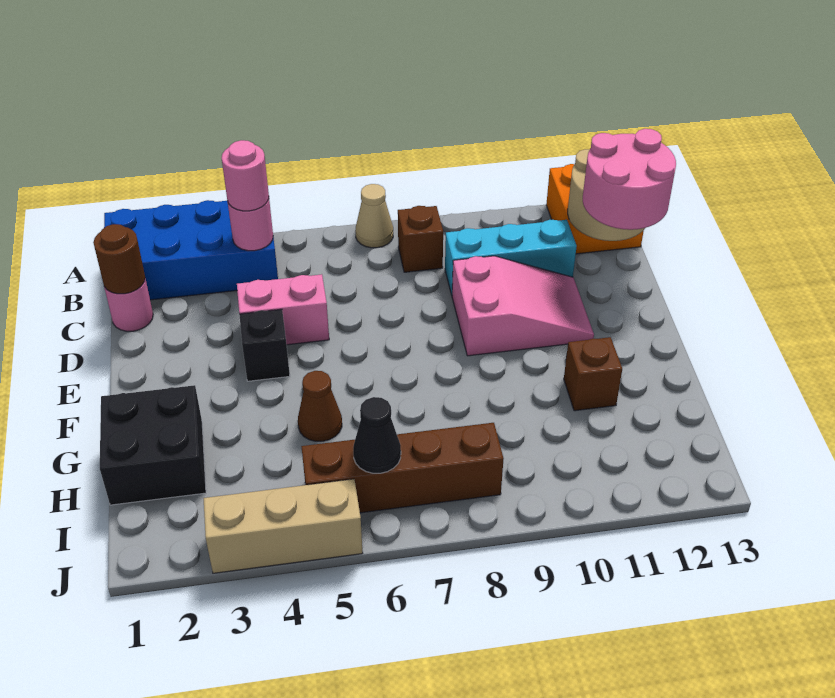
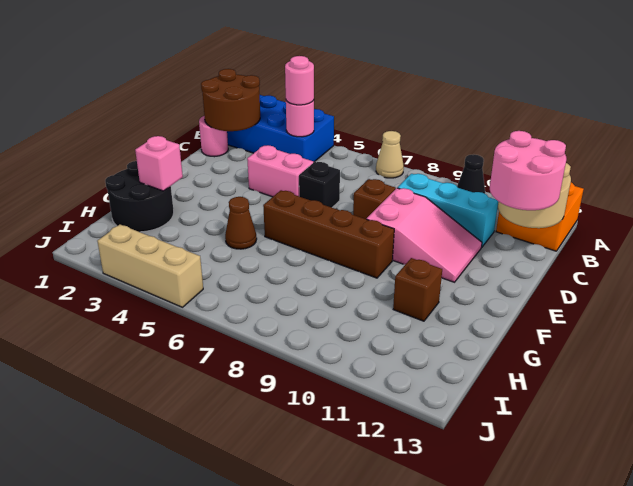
brown brick B8 level 1 -> brown brick D8 level 1
brown round brick C1 level 2 -> brown round brick B1:C2 level 2
black brick E4 level 1 -> black brick D6 level 1
black brick G1:H2 level 1 -> black round brick G1:H2 level 1
none -> pink brick G2 level 2
brown brick I5:I8 level 1 -> brown brick F6:F9 level 1
black cone I6 level 2 -> black cone A10 level 1

